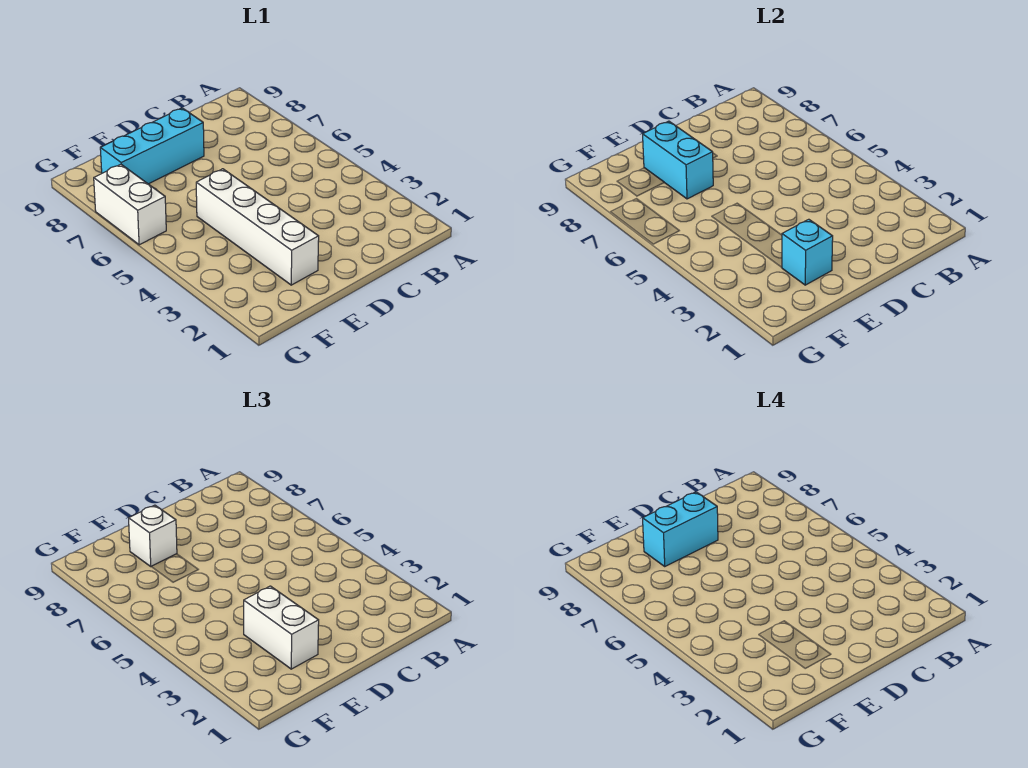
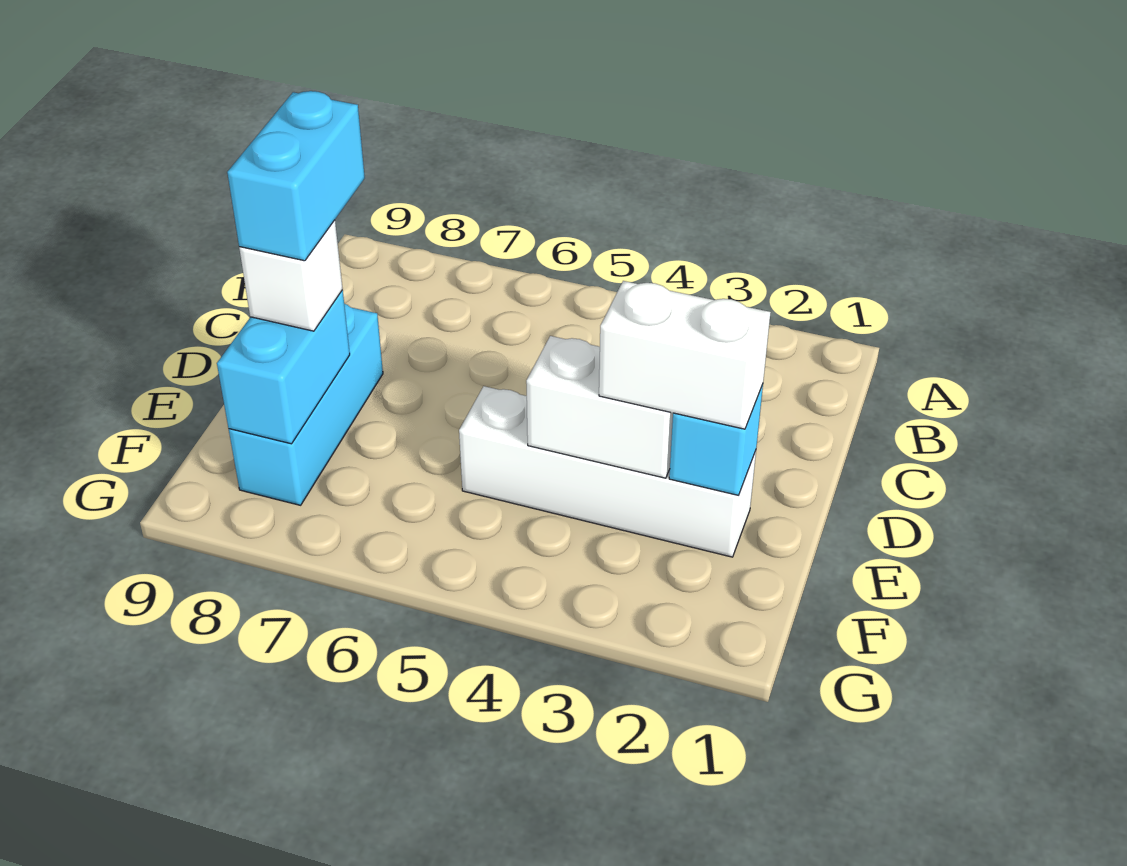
cyan brick E7:E8 level 2 -> cyan brick E8:F8 level 2
white brick G6:G7 level 1 -> white brick E3:E4 level 2

